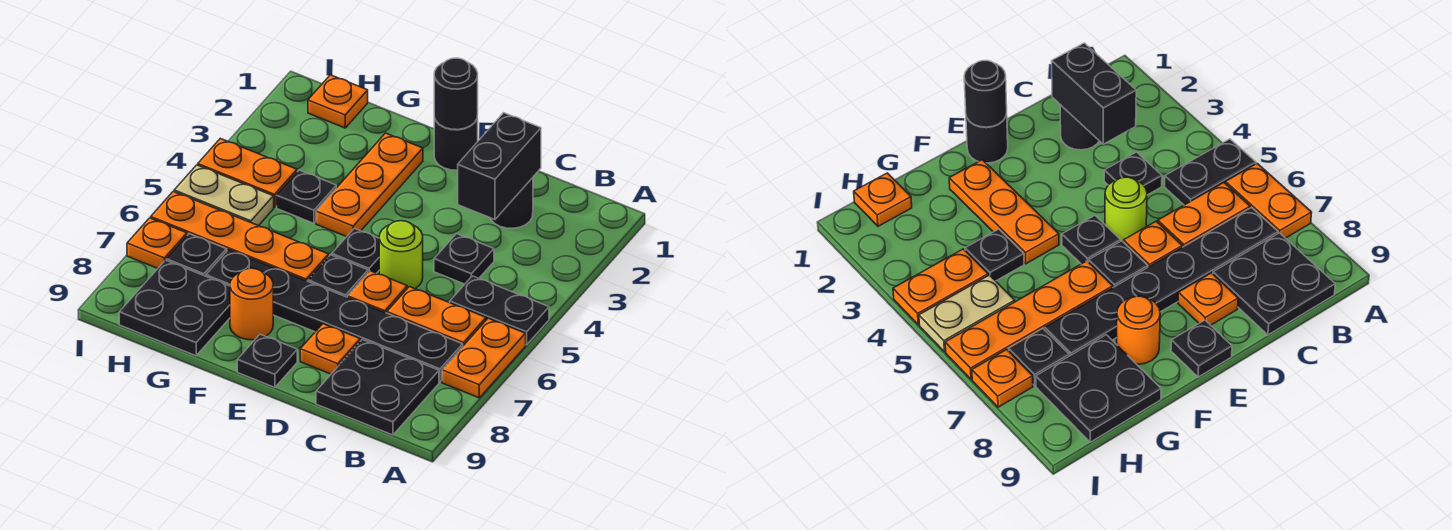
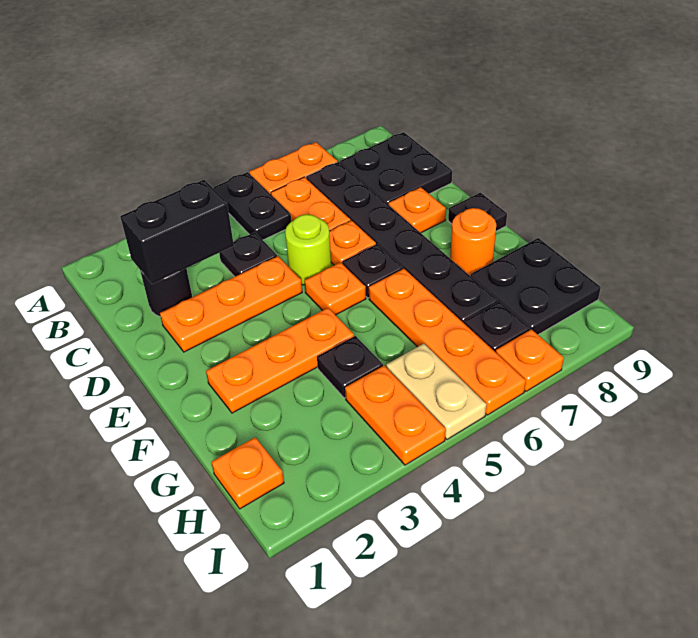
none -> orange plate D2:D4 level 1
black round brick E1 level 1 -> none
black round brick E1 level 2 -> none
black plate E5 level 1 -> orange plate E5 level 1

